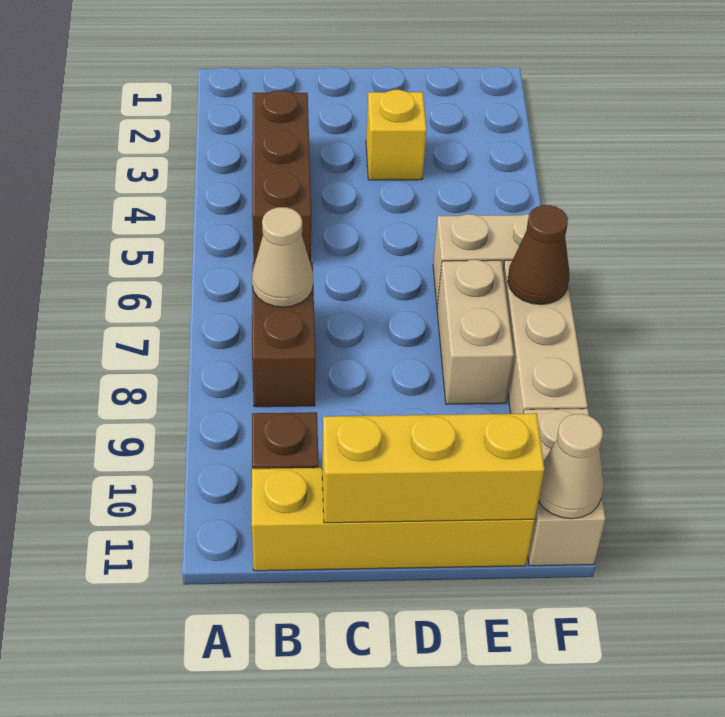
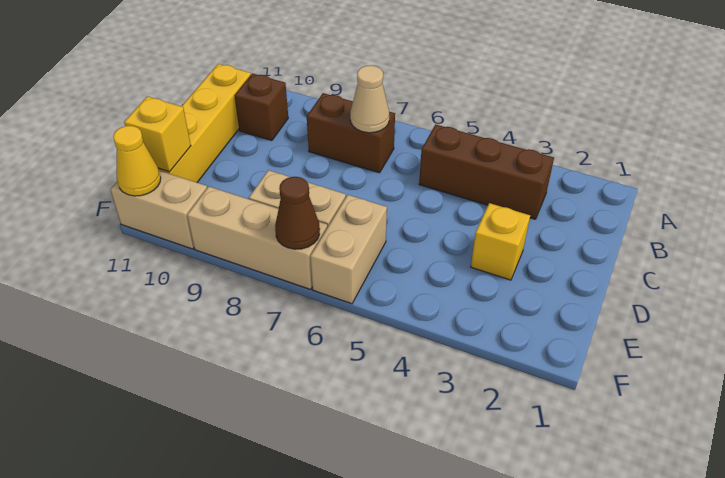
yellow brick C11:E11 level 2 -> yellow brick E11 level 2
tan cone F11 level 2 -> yellow cone F11 level 2

